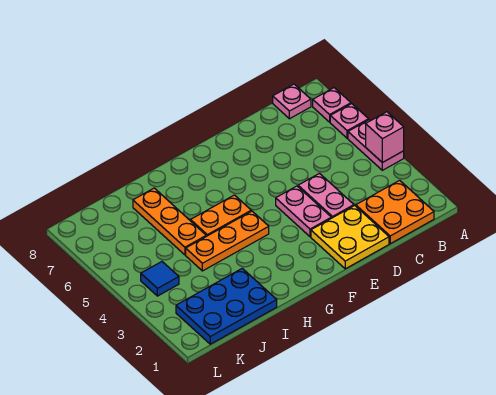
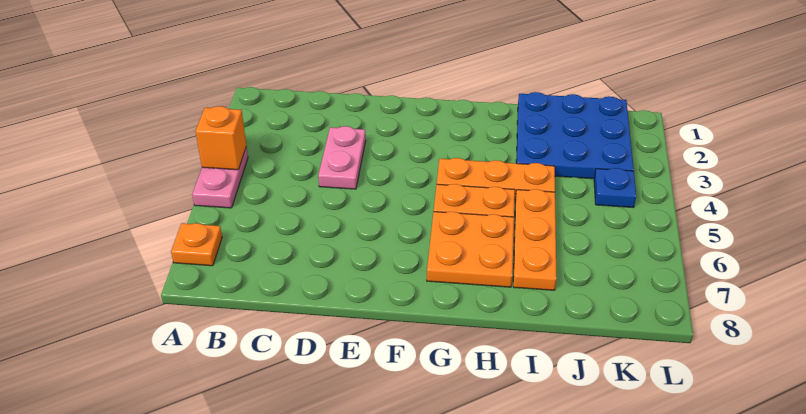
pink brick A4 level 2 -> orange brick A4 level 2
pink plate A6 level 1 -> none
pink plate A7 level 1 -> orange plate A7 level 1
orange plate B1:C2 level 1 -> orange plate G6:H7 level 1
pink plate B8 level 1 -> none
yellow plate D1:E2 level 1 -> none
pink plate E3:E4 level 1 -> none
blue plate I1:K2 level 1 -> blue plate I1:K3 level 1
blue tile K4 level 1 -> blue plate K4 level 1

